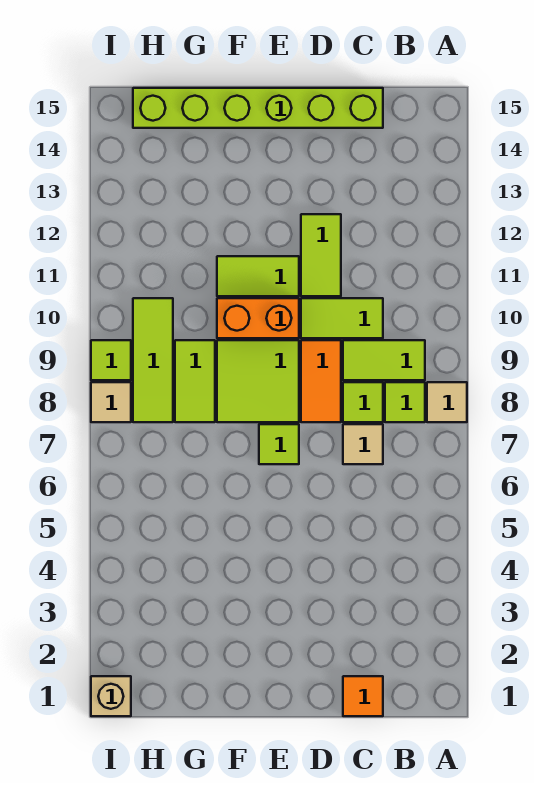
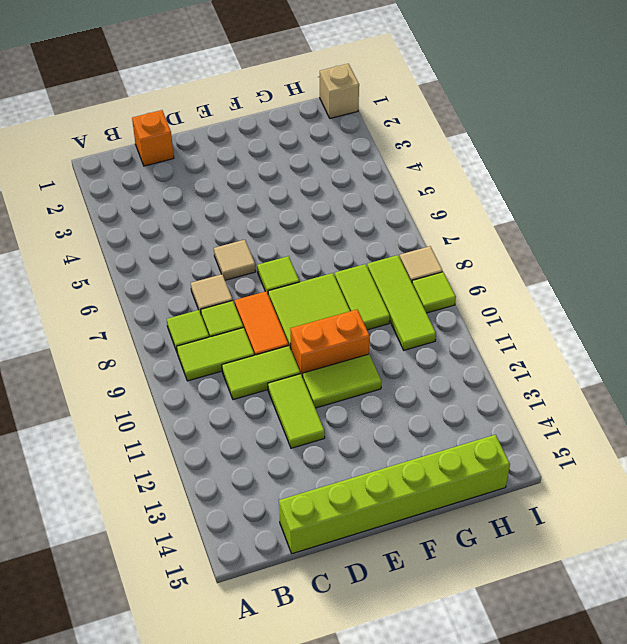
tan tile A8 level 1 -> tan tile D6 level 1
orange tile C1 level 1 -> orange brick C1 level 1

